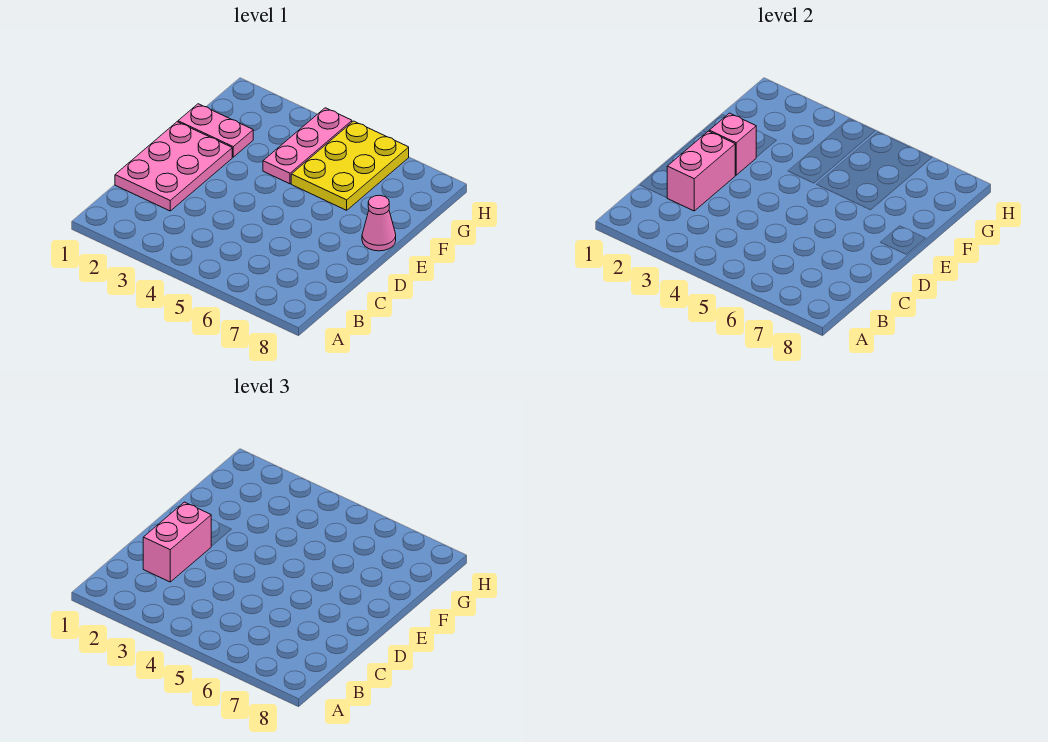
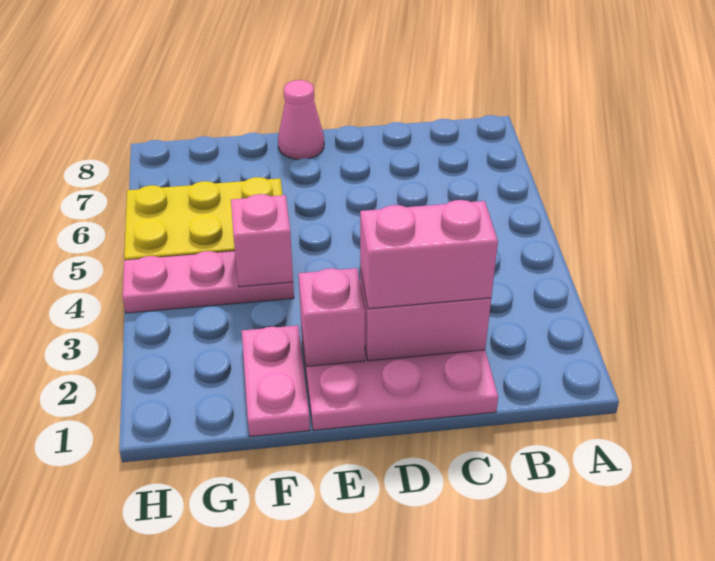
none -> pink brick F4 level 2

